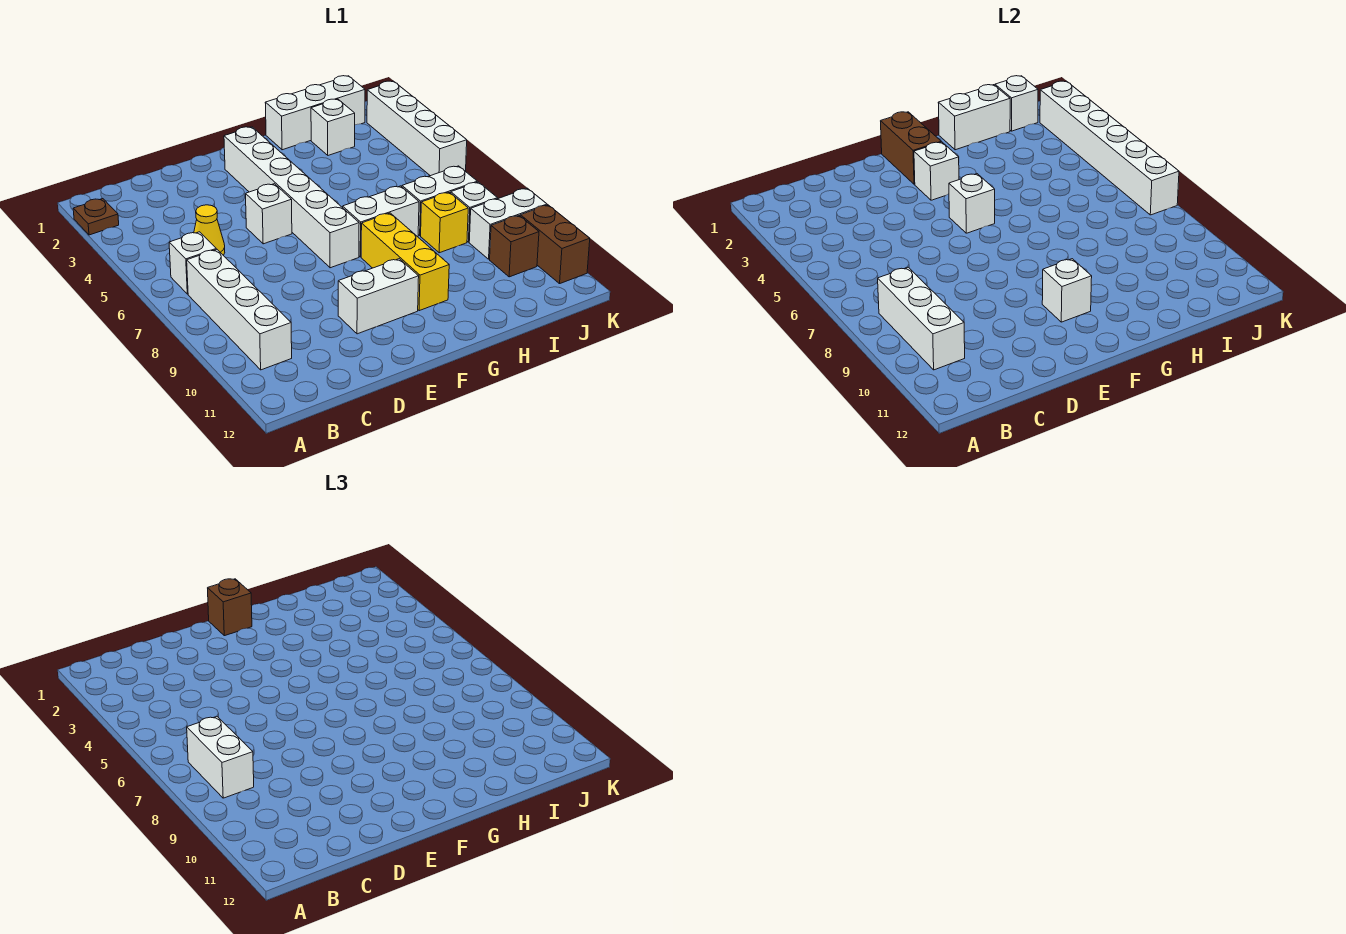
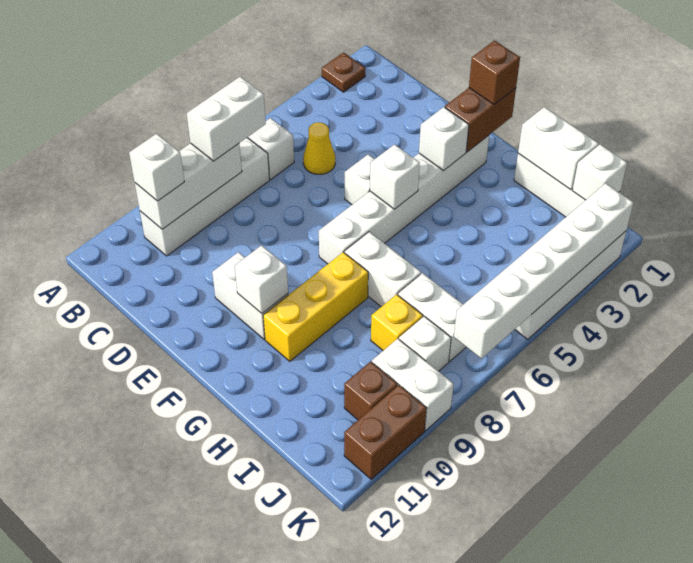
white brick I2 level 1 -> white brick B10 level 3

